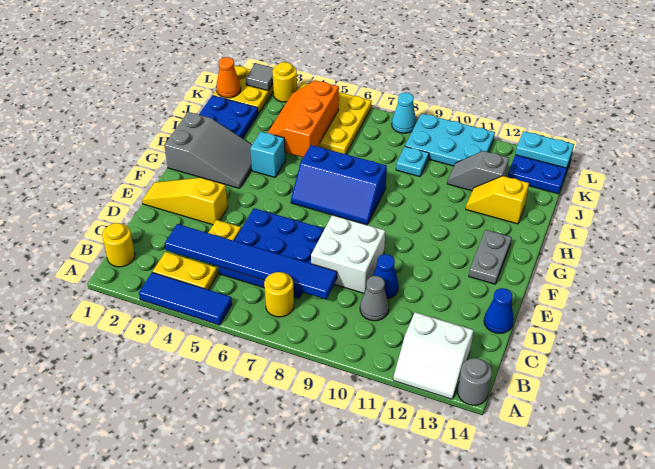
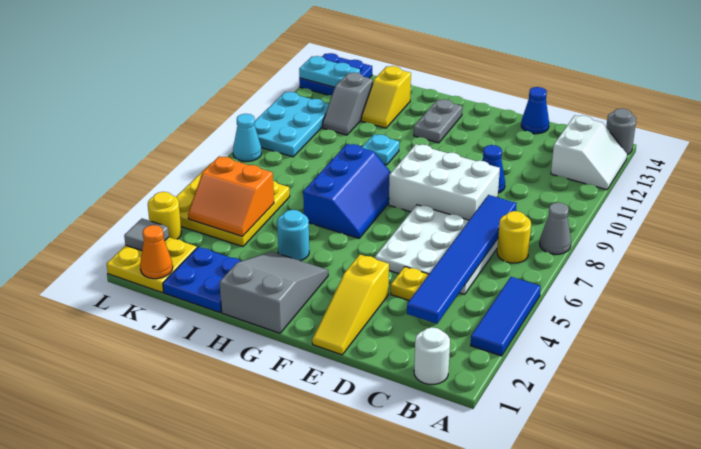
yellow round brick B1 level 1 -> white round brick B1 level 1
yellow plate B3:B4 level 1 -> none
blue plate C5:E7 level 1 -> white plate C5:E7 level 1
grey cone C10 level 1 -> grey cone A8 level 1
white brick D8:E9 level 1 -> white brick D8:F9 level 1
grey plate F13:G13 level 1 -> grey plate G12:G13 level 1
cyan brick H4 level 1 -> cyan round brick H4 level 1
orange slope I4:K5 level 2 top 5 -> orange slope J4:K5 level 2 top 5
cyan plate J9 level 1 -> cyan plate H10 level 1
cyan plate L13:L14 level 2 -> cyan plate K13:L13 level 2

